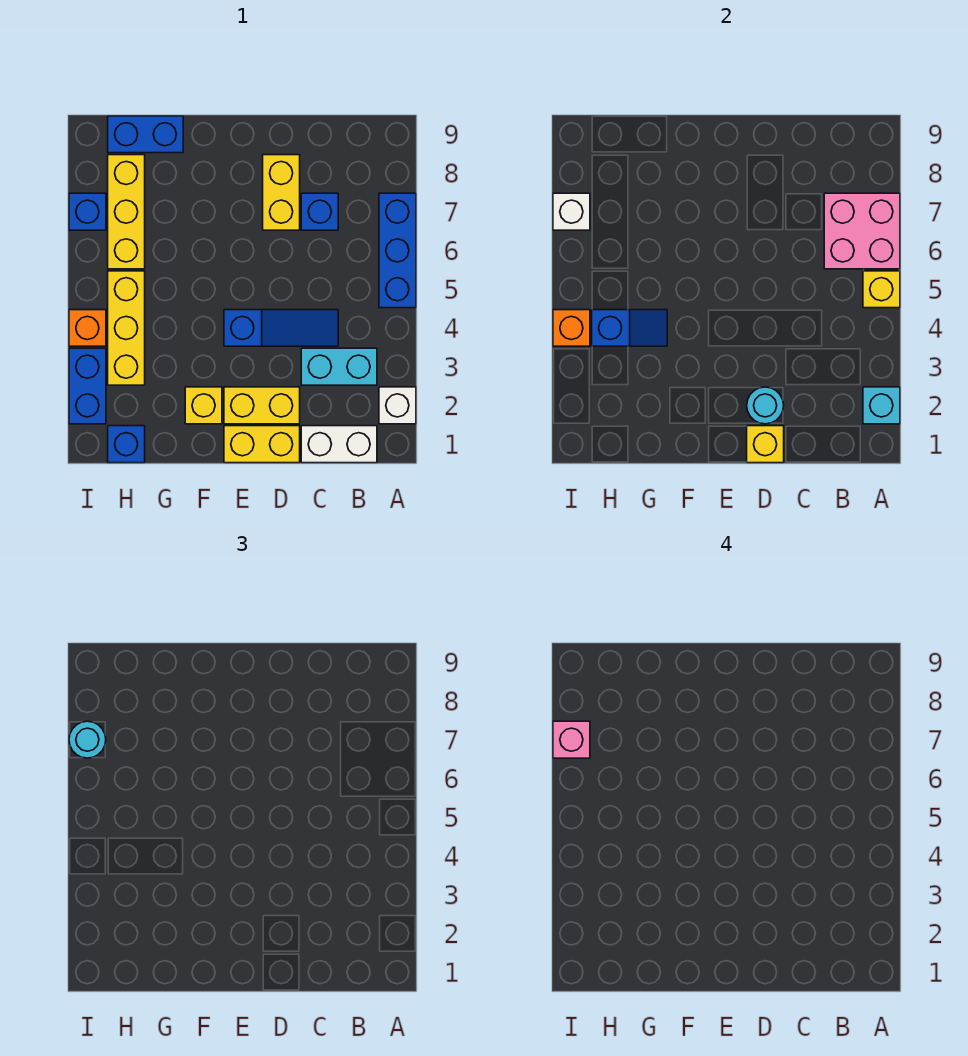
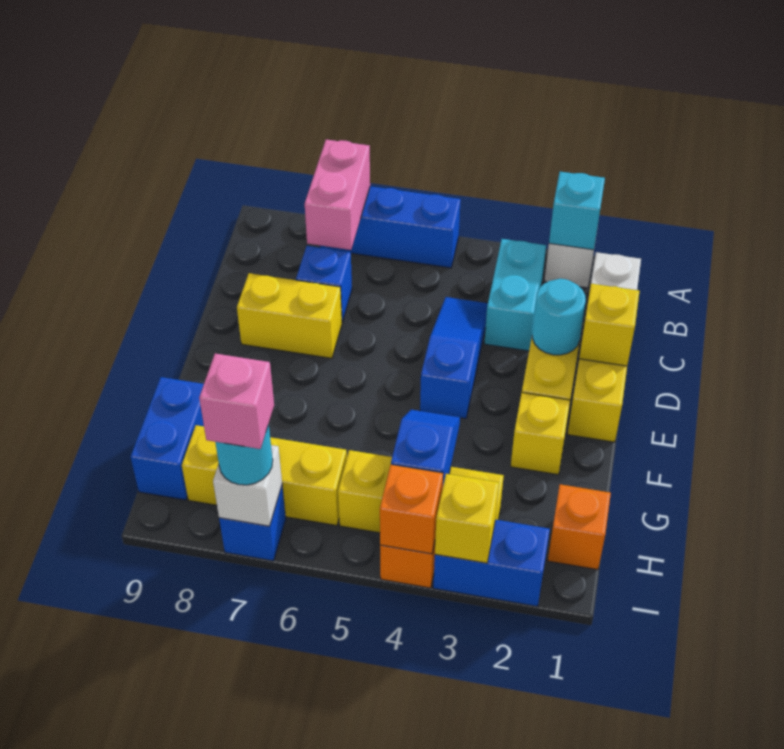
yellow brick A5 level 2 -> yellow brick I3 level 2
pink brick A6:B7 level 2 -> pink brick A7:B7 level 2
blue brick H1 level 1 -> orange brick H1 level 1

